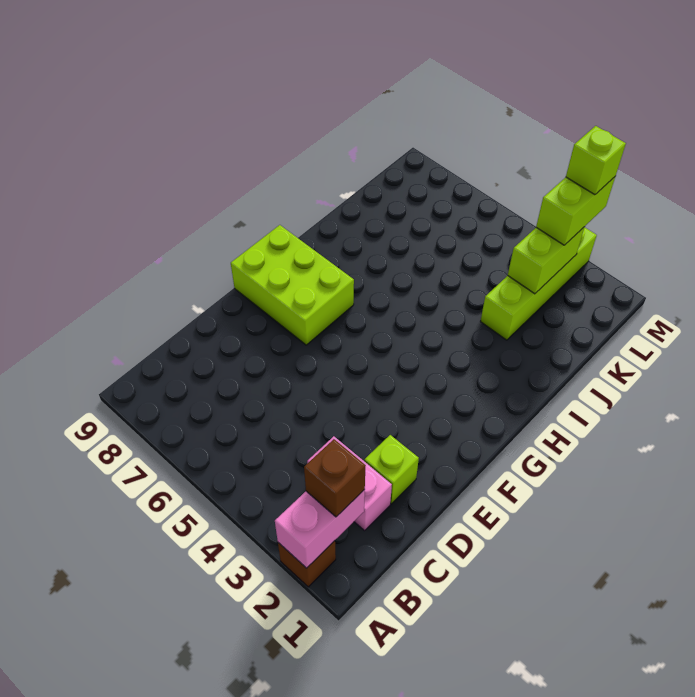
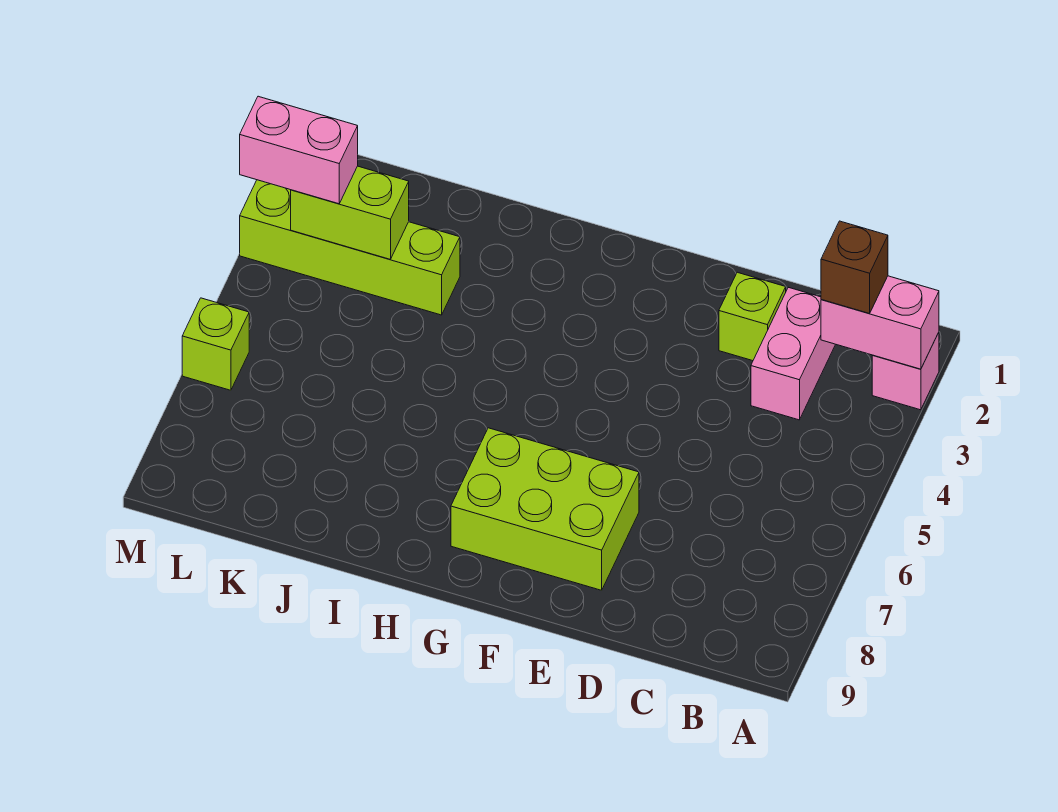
brown brick A2 level 1 -> pink brick A2 level 1
lime brick F7:G9 level 1 -> lime brick E7:G8 level 1
lime brick L3:M3 level 3 -> pink brick L3:M3 level 3
lime brick M3 level 4 -> lime brick M6 level 1

